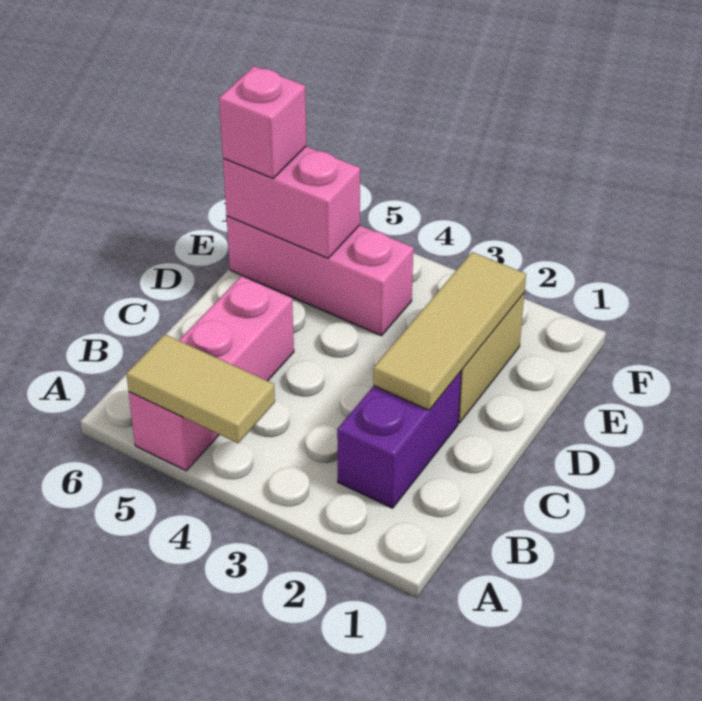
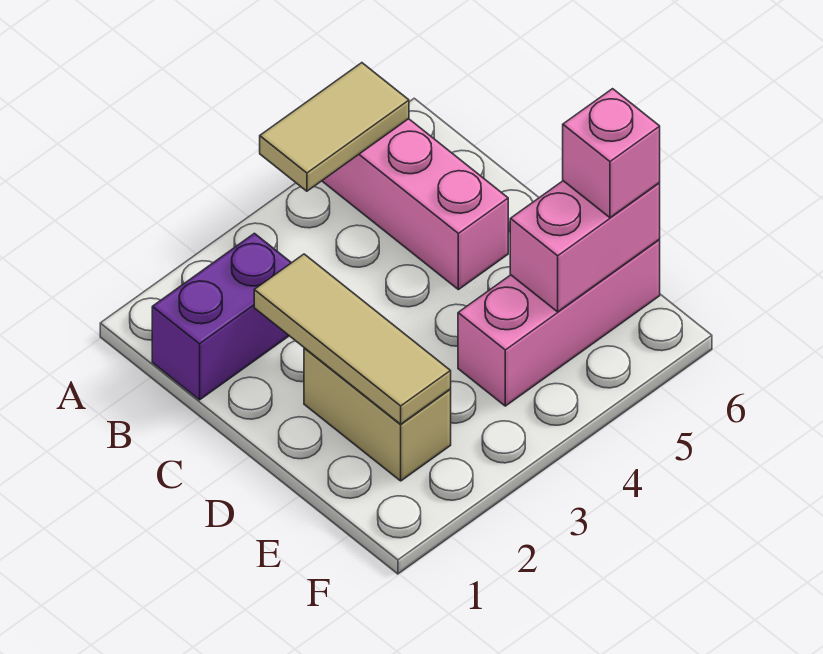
purple brick B2:C2 level 1 -> purple brick B1:B2 level 1

